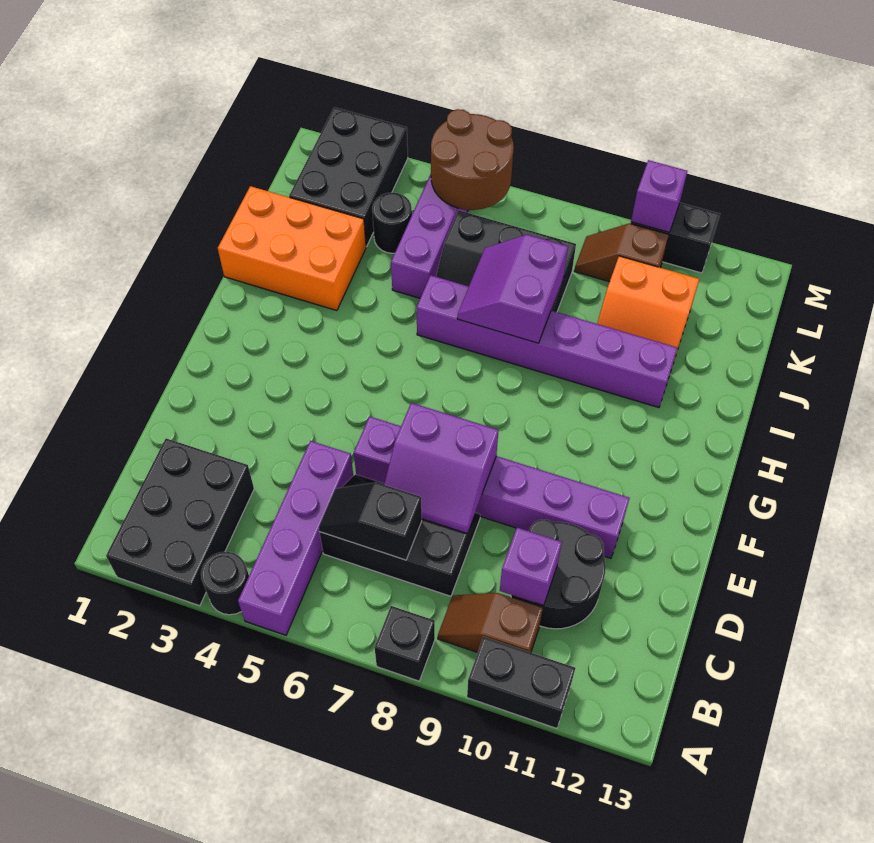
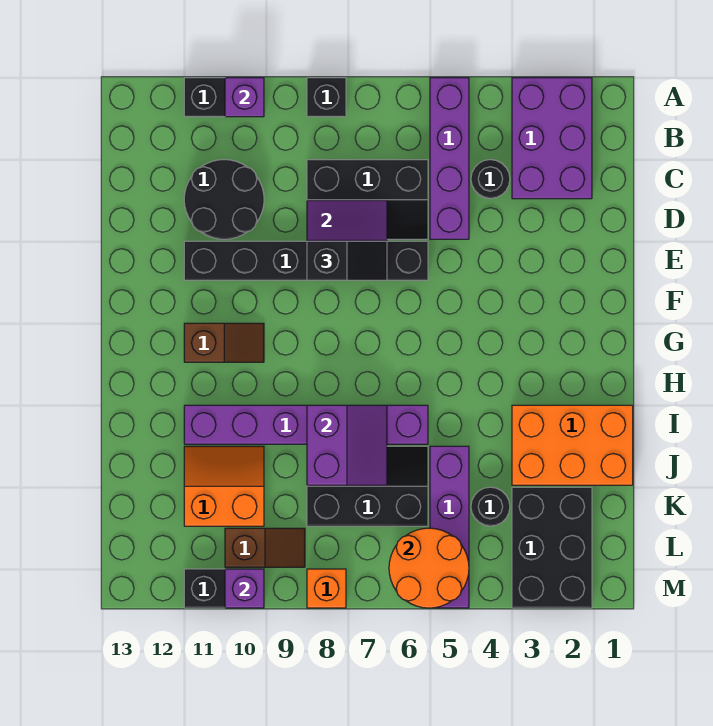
black brick A2:C3 level 1 -> purple brick A2:C3 level 1
black round brick A4 level 1 -> black round brick C4 level 1
brown slope B9:B10 level 1 top 10 -> brown slope G10:G11 level 1 top 11
black slope C6:C7 level 2 top 7 -> black slope E7:E8 level 3 top 8
purple brick C10 level 2 -> purple brick A10 level 2
purple brick E6:E11 level 1 -> black brick E6:E11 level 1
brown round brick L5:M6 level 2 -> orange round brick L5:M6 level 2
none -> orange brick M8 level 1

